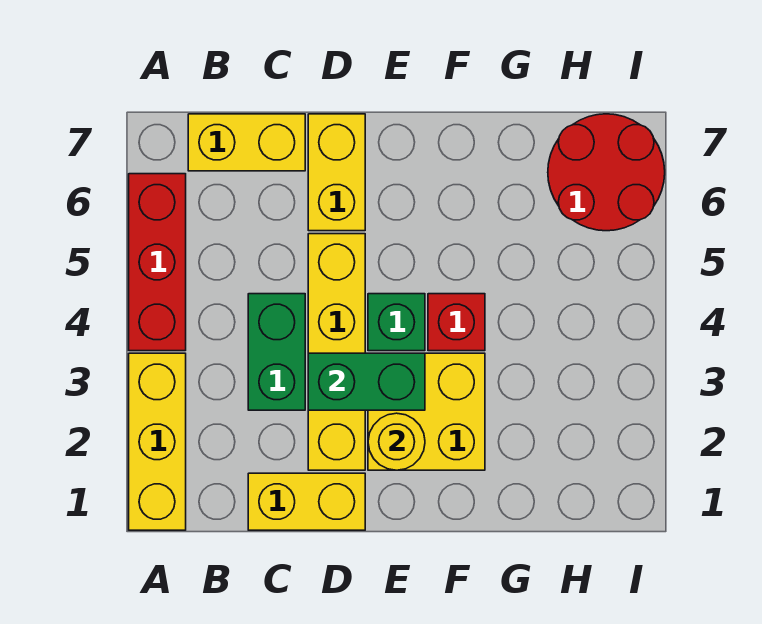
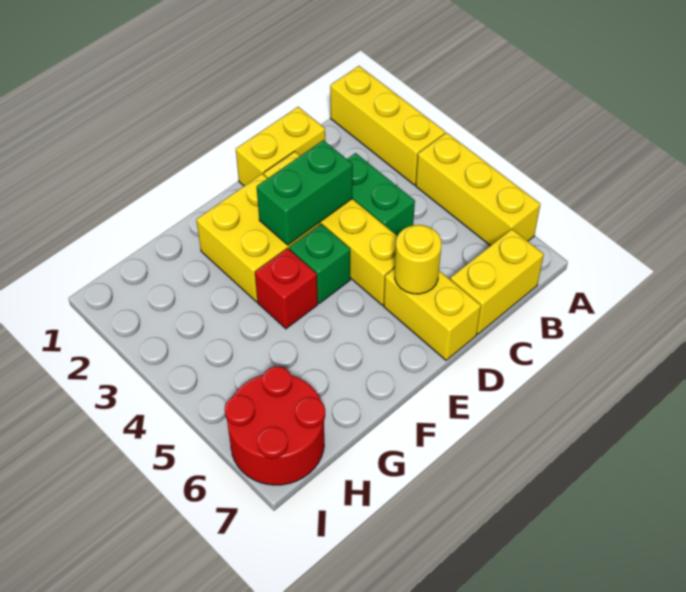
red brick A4:A6 level 1 -> yellow brick A4:A6 level 1
yellow round brick E2 level 2 -> yellow round brick D6 level 2

